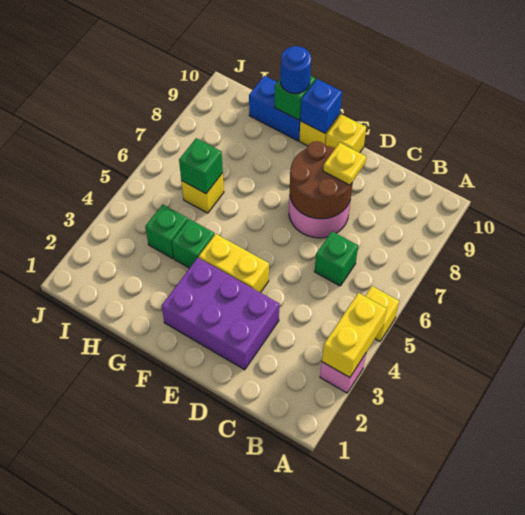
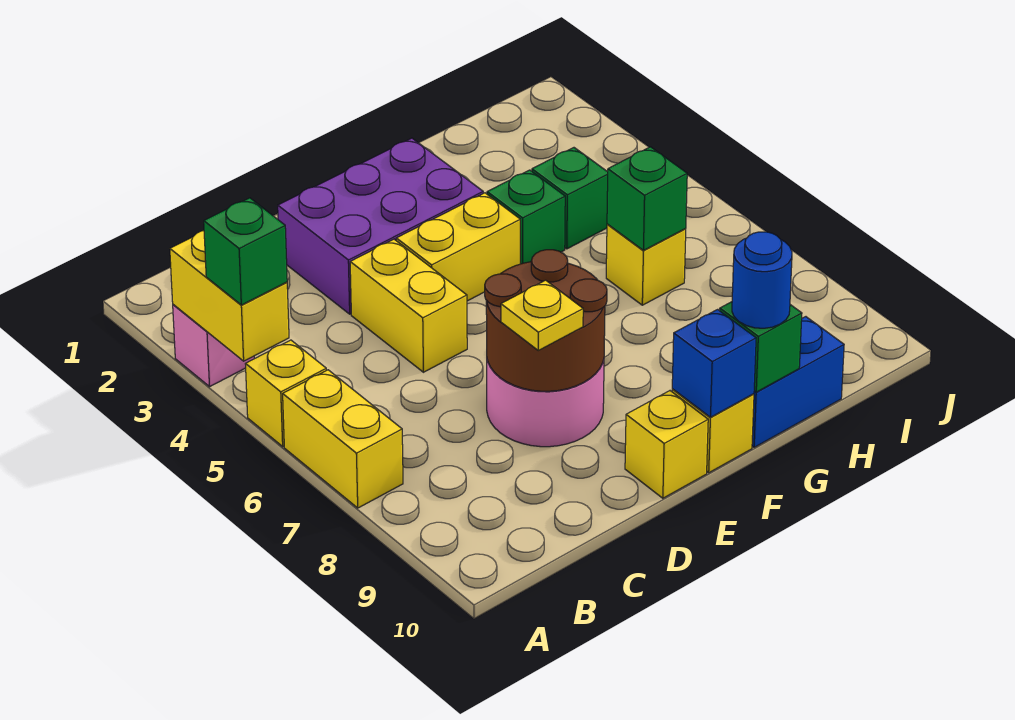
none -> yellow brick A6:A7 level 1
green brick C6 level 1 -> green brick A4 level 3
none -> yellow brick D4:D5 level 1

